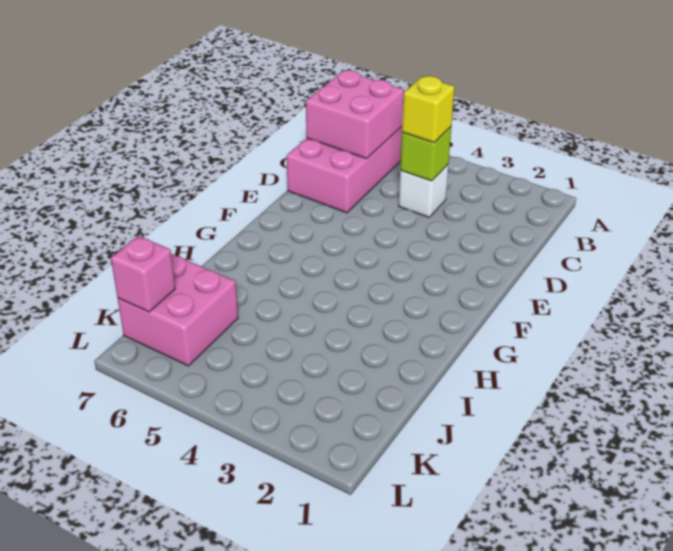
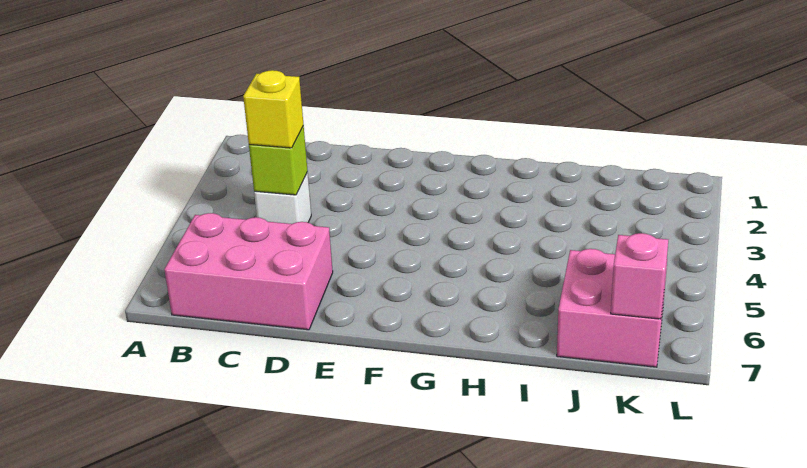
pink brick B6:C7 level 2 -> none

